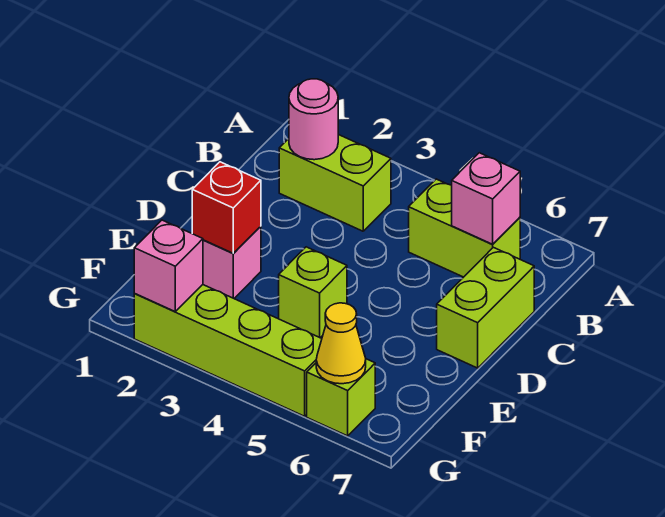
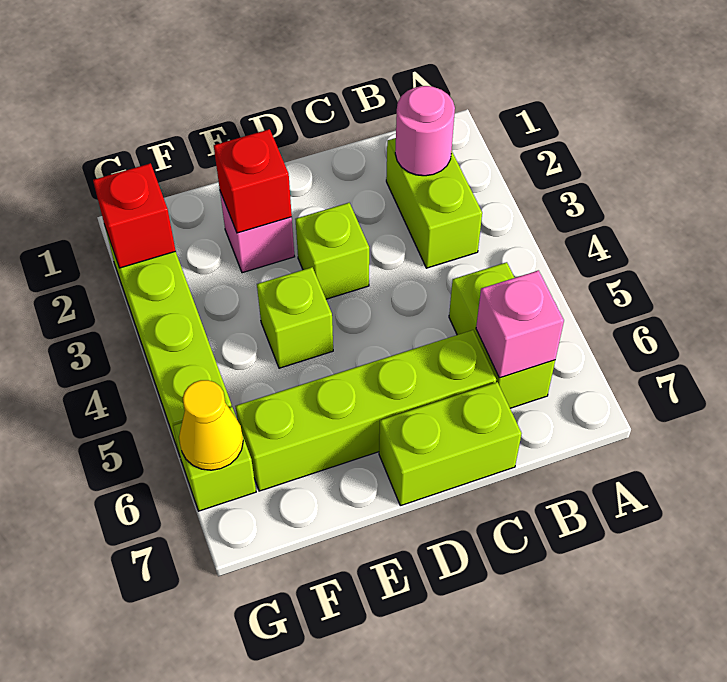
none -> lime brick C6:F6 level 1
none -> lime brick D3 level 1
pink brick G2 level 2 -> red brick G2 level 2

